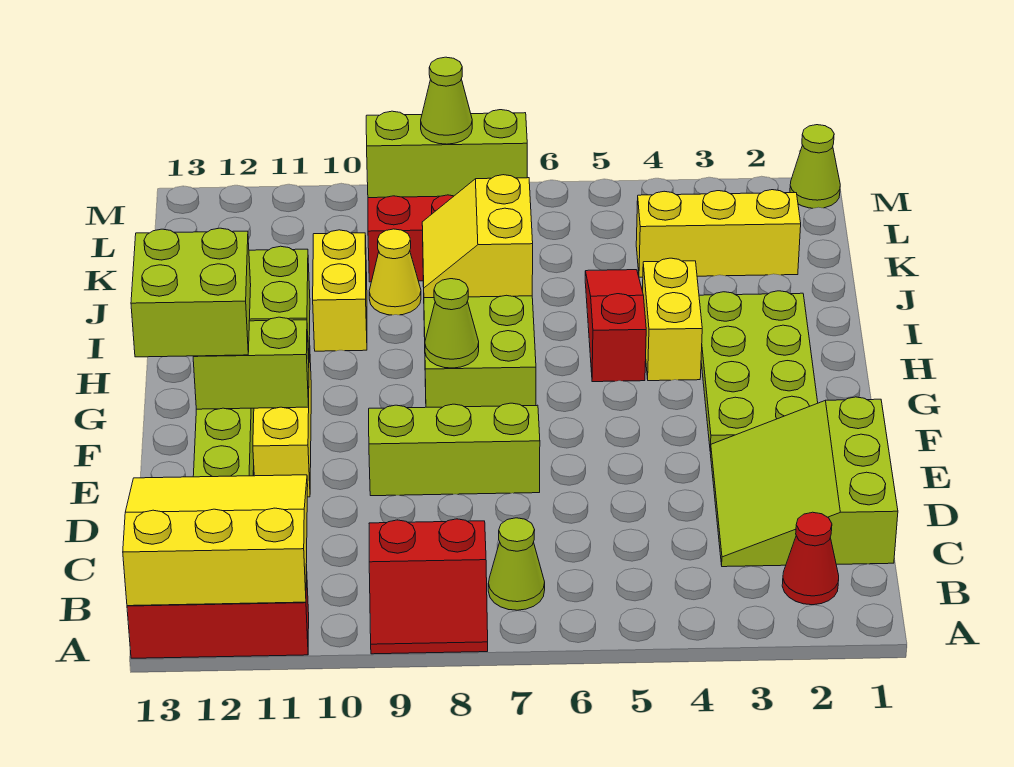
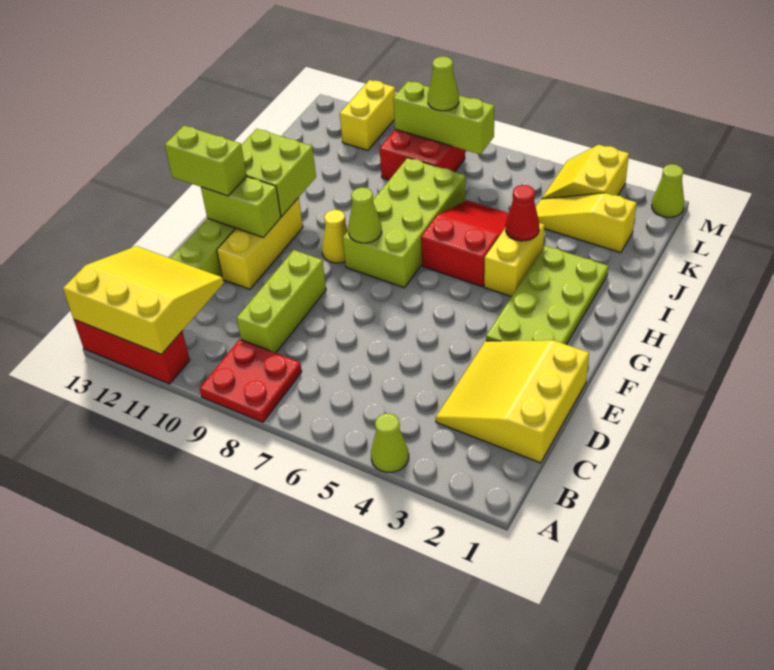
red slope A8:B9 level 1 top B -> red plate A8:B9 level 1
red cone B2 level 1 -> red cone I4 level 2
lime cone B7 level 1 -> lime cone A4 level 1
lime slope C1:E3 level 1 top 1 -> yellow slope C1:E3 level 1 top 1
lime brick E7:E9 level 1 -> lime brick C9:E9 level 1
lime brick F12:G13 level 3 -> lime brick F12:F13 level 3
red slope H5:J5 level 1 top H -> red slope H5:J6 level 1 top H
yellow slope I7:J8 level 2 top 7 -> yellow slope L3:M4 level 1 top 3
yellow brick I10:J10 level 1 -> yellow brick L11:M11 level 1
yellow cone J9 level 1 -> yellow cone G9 level 1
yellow brick K2:K4 level 1 -> yellow slope K2:K4 level 1 top 2

